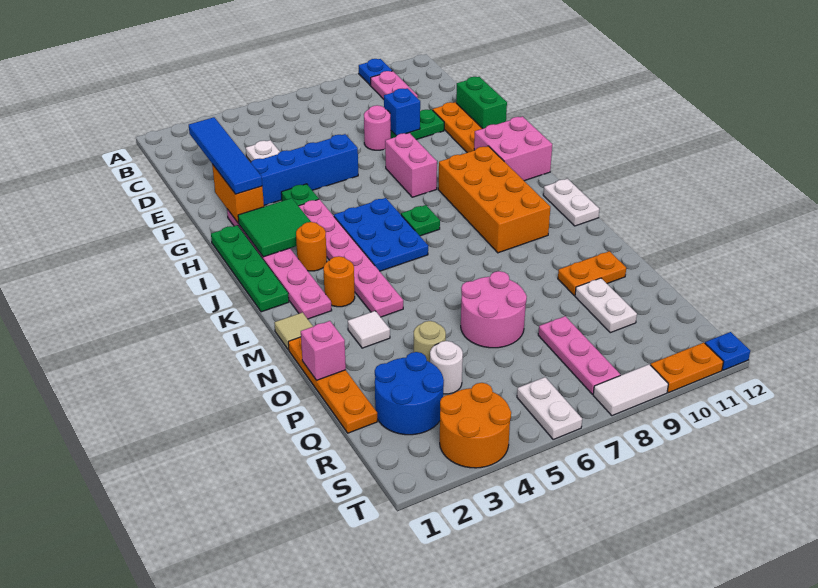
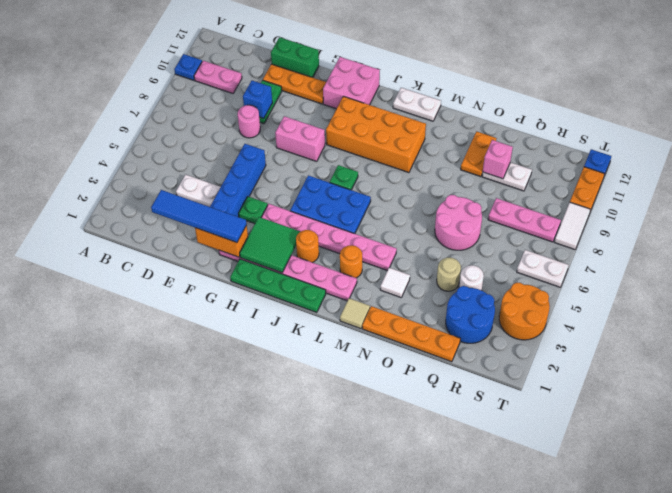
pink brick O1 level 2 -> pink brick P10 level 2

